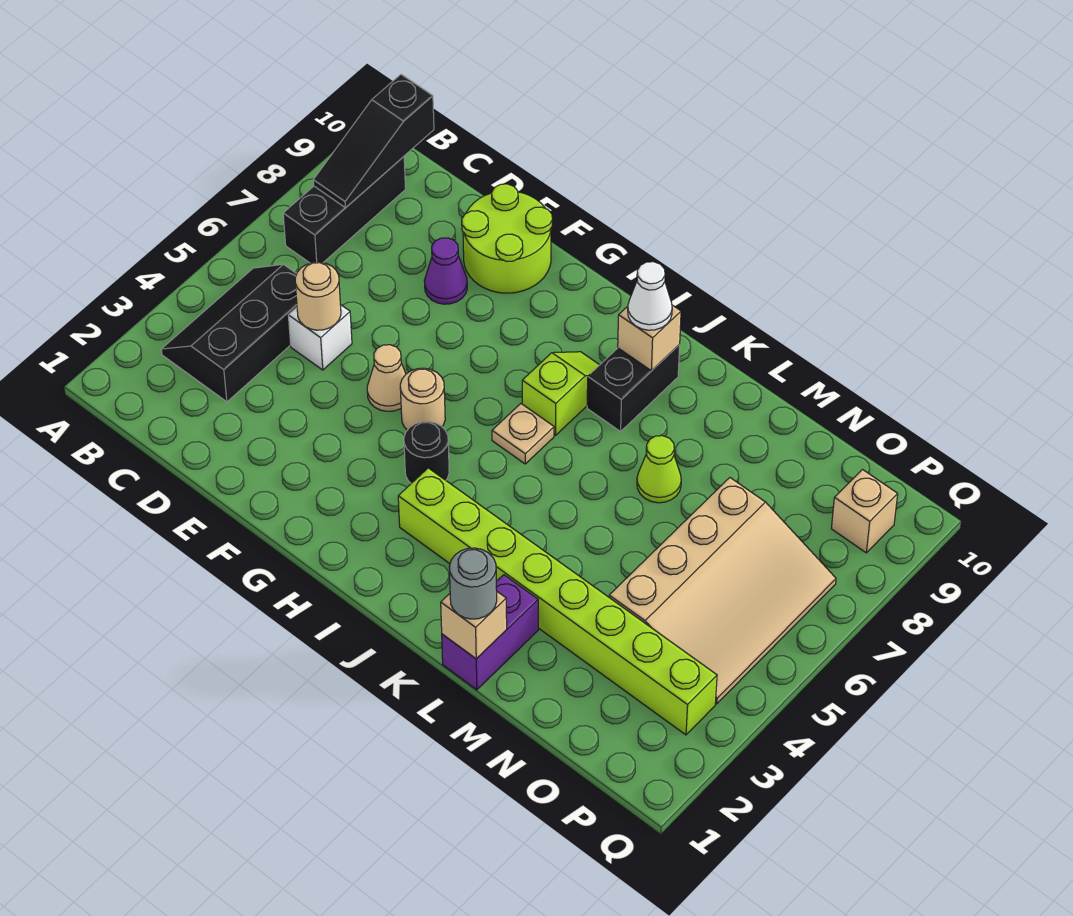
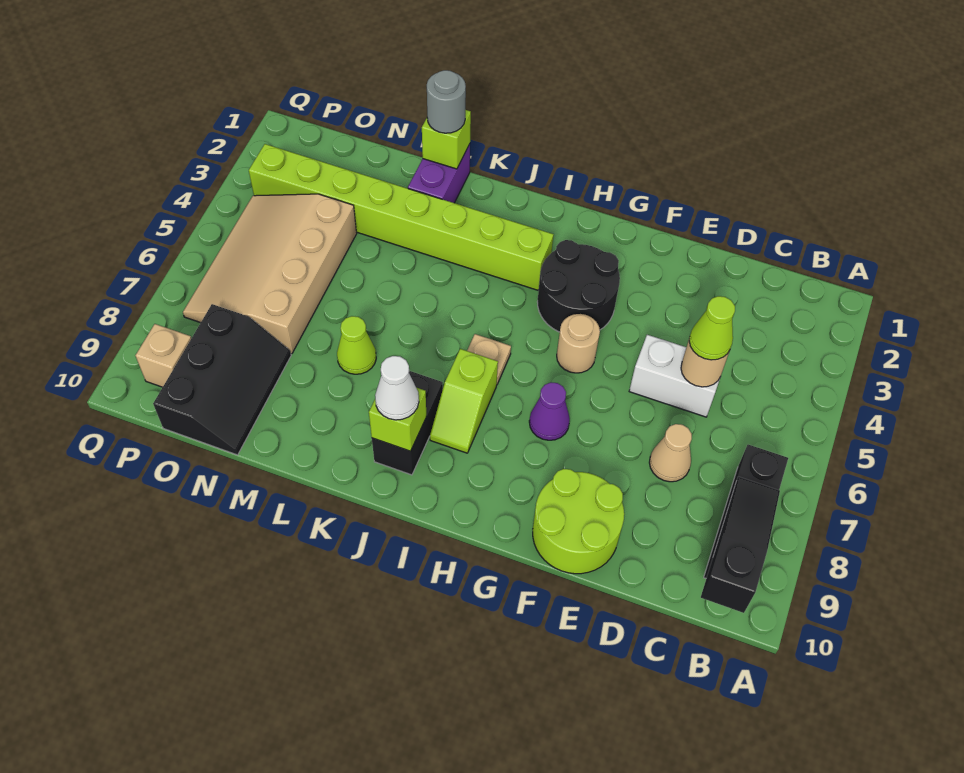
black slope B3:C5 level 1 top C -> black slope N8:O10 level 1 top O
white brick D5 level 1 -> white brick D5:E5 level 1
none -> lime cone D5 level 3
purple cone E8 level 1 -> purple cone G7 level 1
tan cone F5 level 1 -> tan cone D7 level 1
black round brick H4 level 1 -> black round brick G3:H4 level 1
tan brick J9 level 2 -> lime brick J9 level 2
tan brick L1 level 2 -> lime brick L1 level 2

